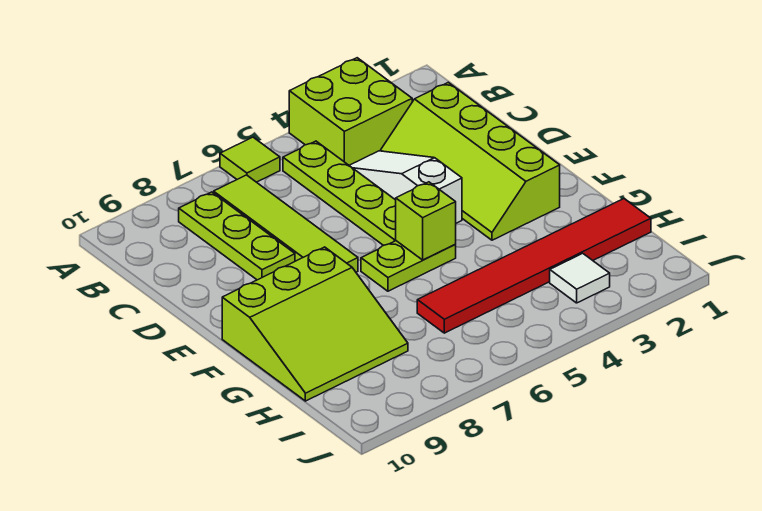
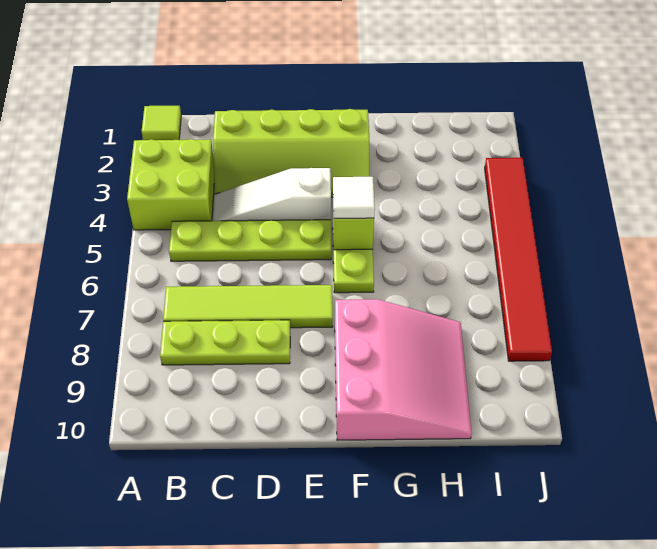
lime tile A6 level 1 -> lime tile A1 level 1
lime slope F8:H10 level 1 top F -> pink slope F8:H10 level 1 top F
red tile H1:H6 level 1 -> red tile J3:J8 level 1
white tile I3 level 1 -> white tile F5 level 3

